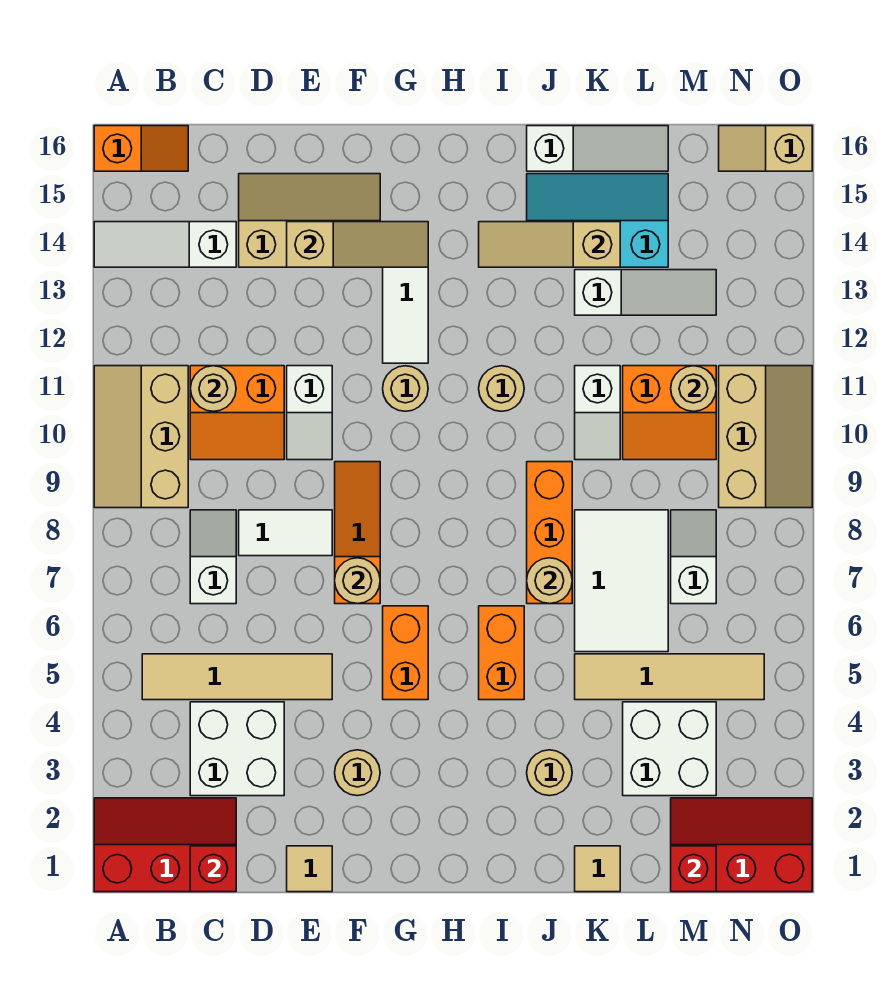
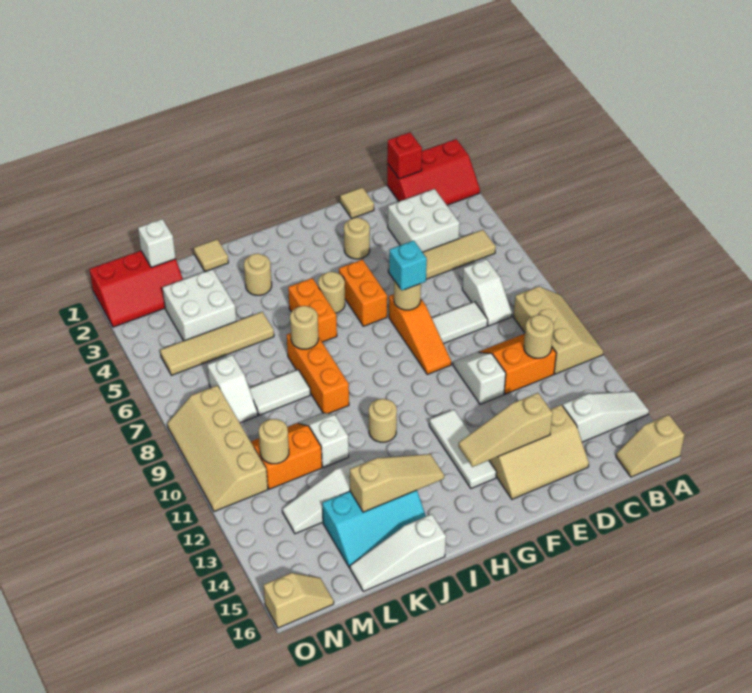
orange slope A16:B16 level 1 top A -> tan slope A16:B16 level 1 top A
none -> cyan brick F7 level 3
tan round brick G11 level 1 -> tan round brick H5 level 1
white tile K6:L8 level 1 -> white tile K8:L8 level 1
red brick M1 level 2 -> white brick M1 level 2
tan slope N9:O11 level 1 top N -> tan slope N8:O11 level 1 top N

